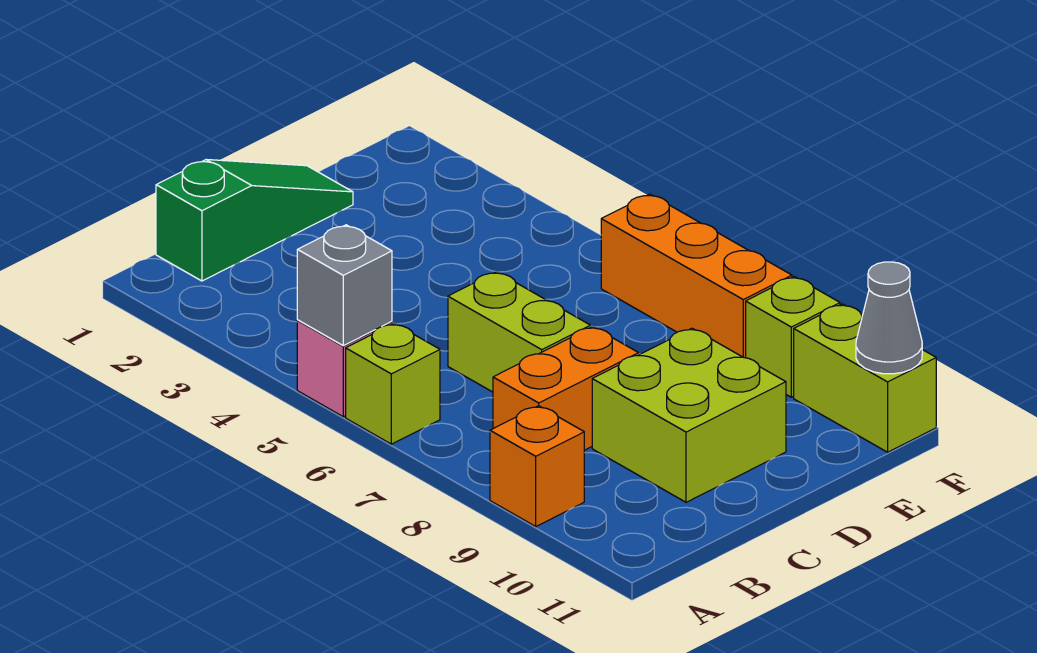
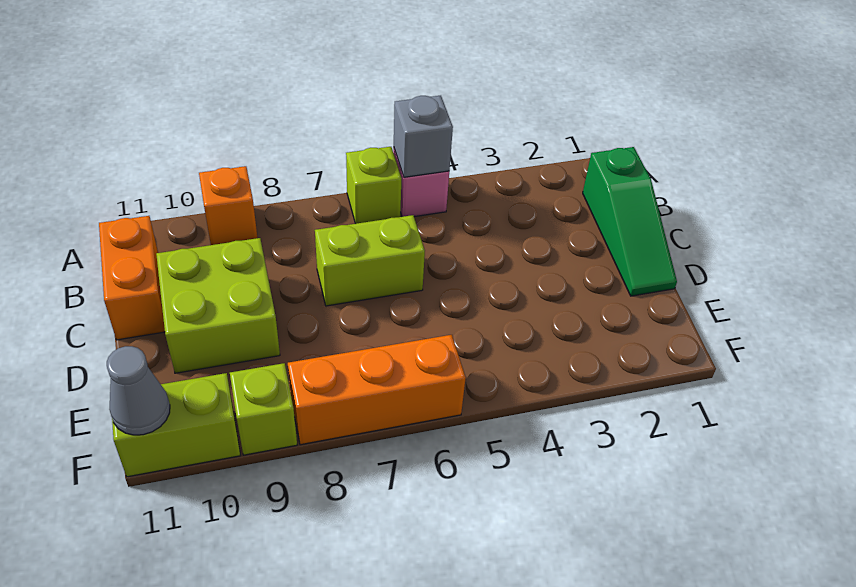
orange brick B8:C8 level 1 -> orange brick B11:C11 level 1

